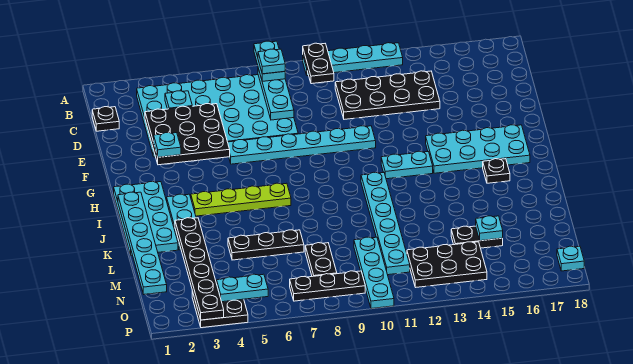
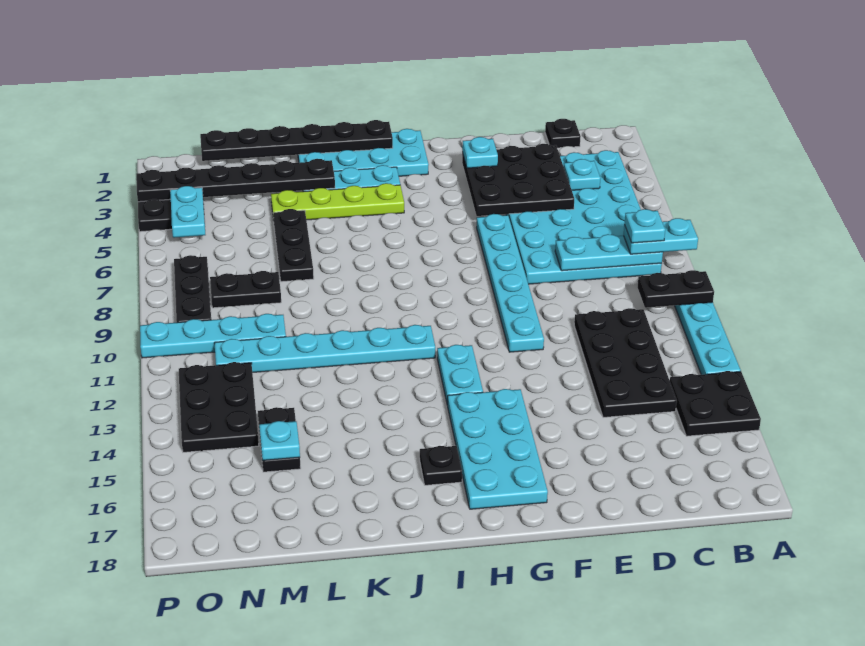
none -> black plate A14:B15 level 1
cyan plate I1:N1 level 2 -> black plate I1:N1 level 2
lime plate I4:I7 level 1 -> lime plate I4:L4 level 1
cyan plate O18 level 1 -> none

